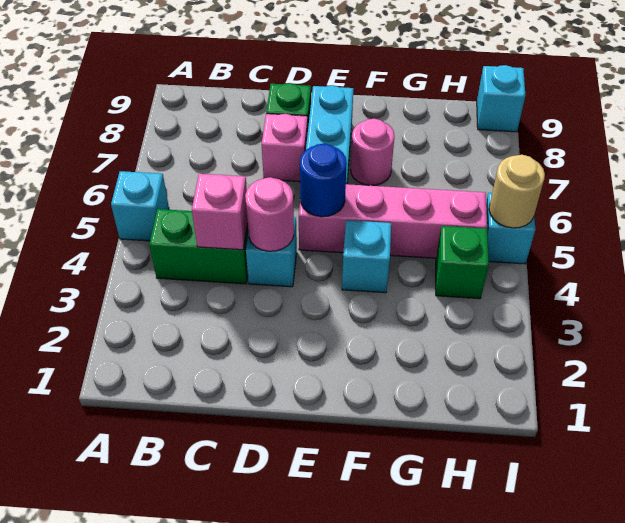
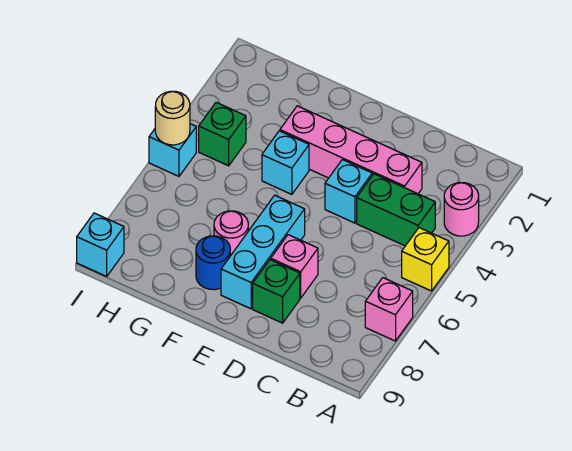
cyan brick A5 level 1 -> yellow brick A5 level 1
pink brick C4 level 2 -> pink brick A7 level 1
pink round brick D4 level 2 -> pink round brick A3 level 1
pink brick E5:H5 level 1 -> pink brick C3:F3 level 1
blue round brick E5 level 2 -> blue round brick F8 level 1

